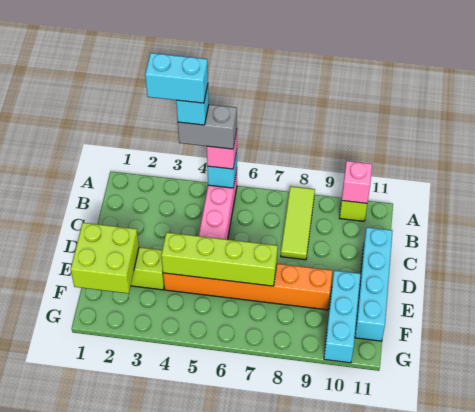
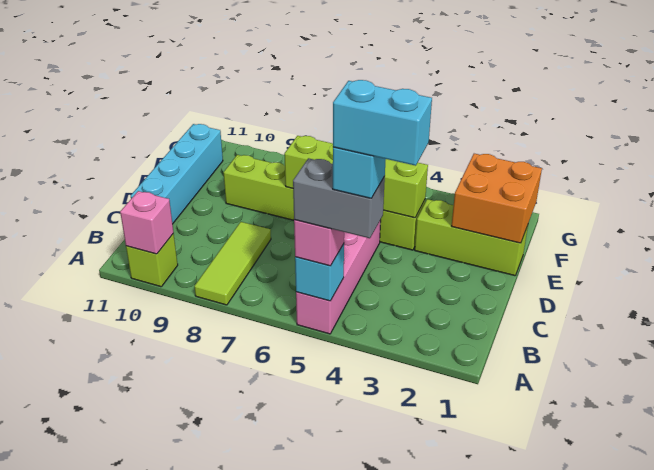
lime brick E1:F2 level 2 -> orange brick E1:F2 level 2
orange brick E4:E9 level 1 -> lime brick E4:E9 level 1
cyan brick E10:G10 level 1 -> none

